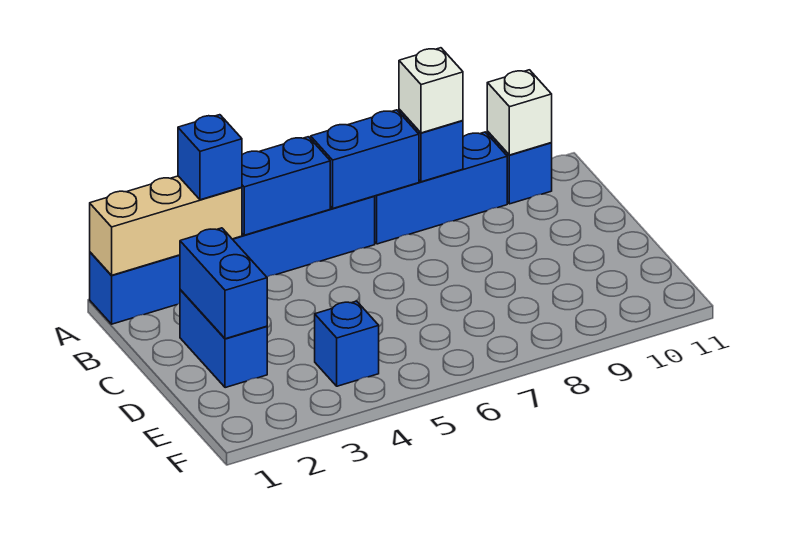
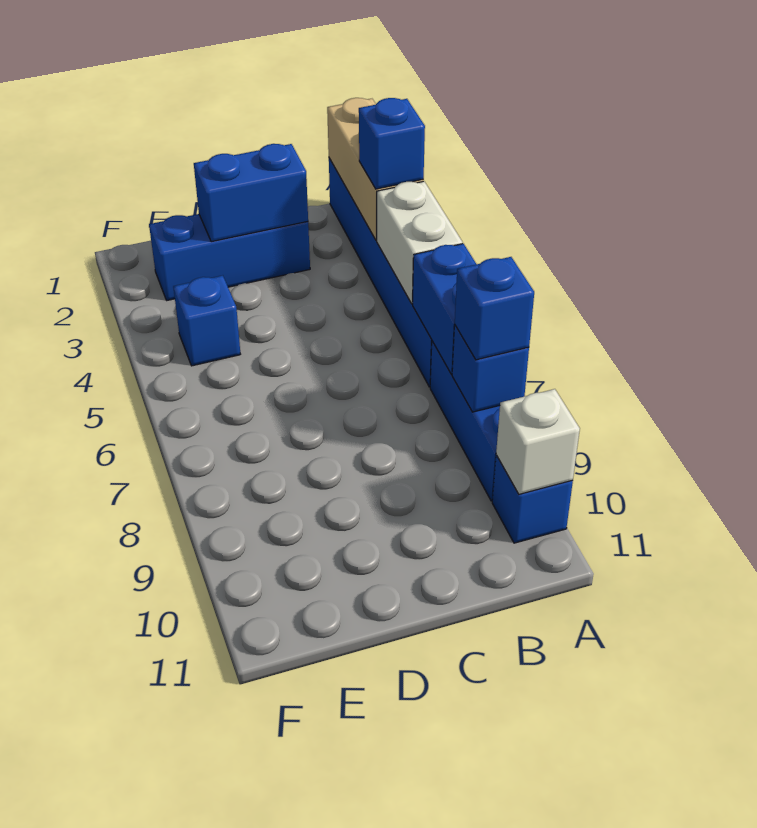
blue brick A4:A5 level 2 -> white brick A4:A5 level 2
white brick A8 level 3 -> blue brick A8 level 3
blue brick C2:D2 level 1 -> blue brick C2:E2 level 1

